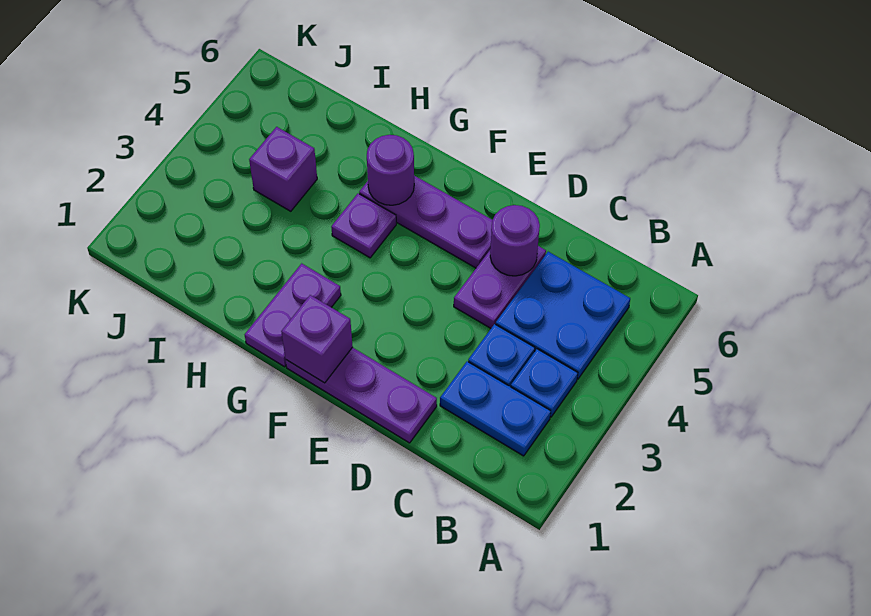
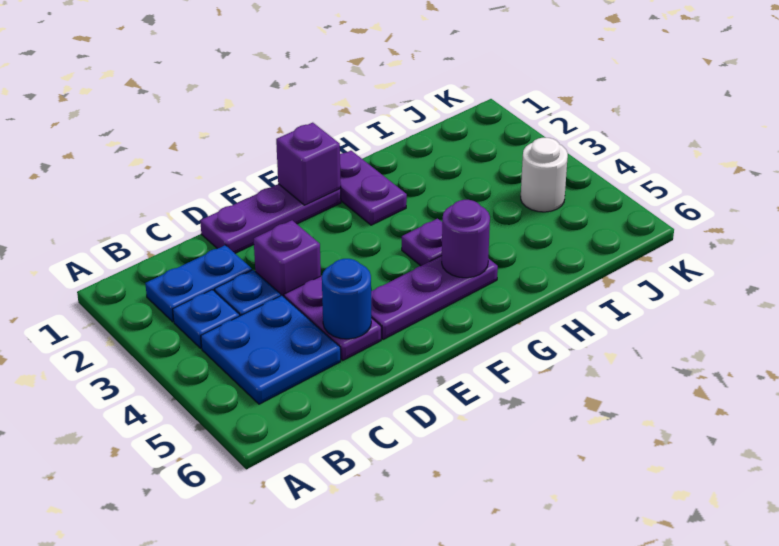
purple round brick D5 level 2 -> blue round brick D5 level 2
purple brick I4 level 1 -> purple brick D3 level 1
none -> white round brick J4 level 1

